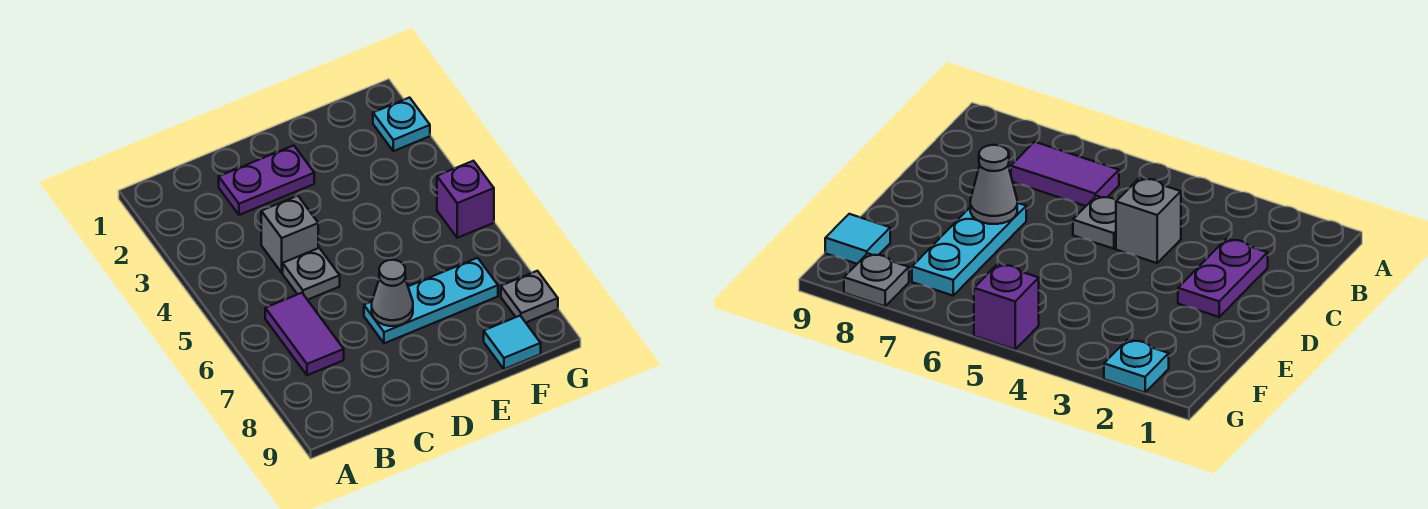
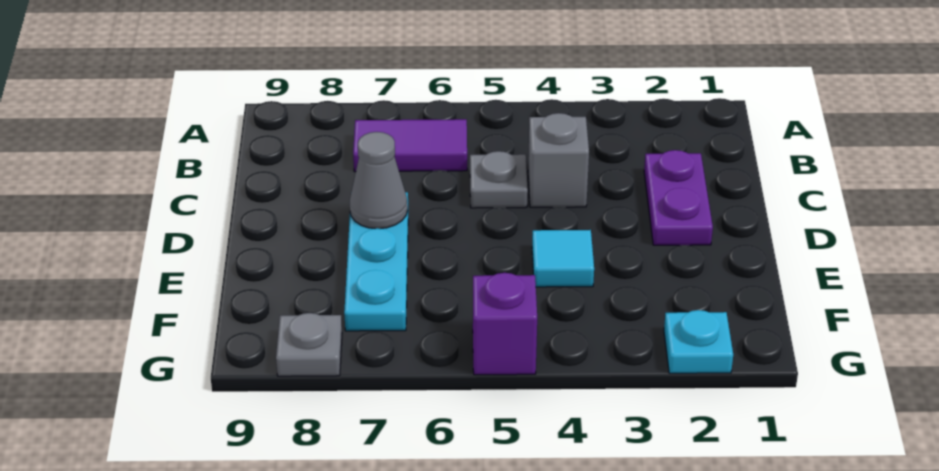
cyan tile F9 level 1 -> cyan tile E4 level 1

